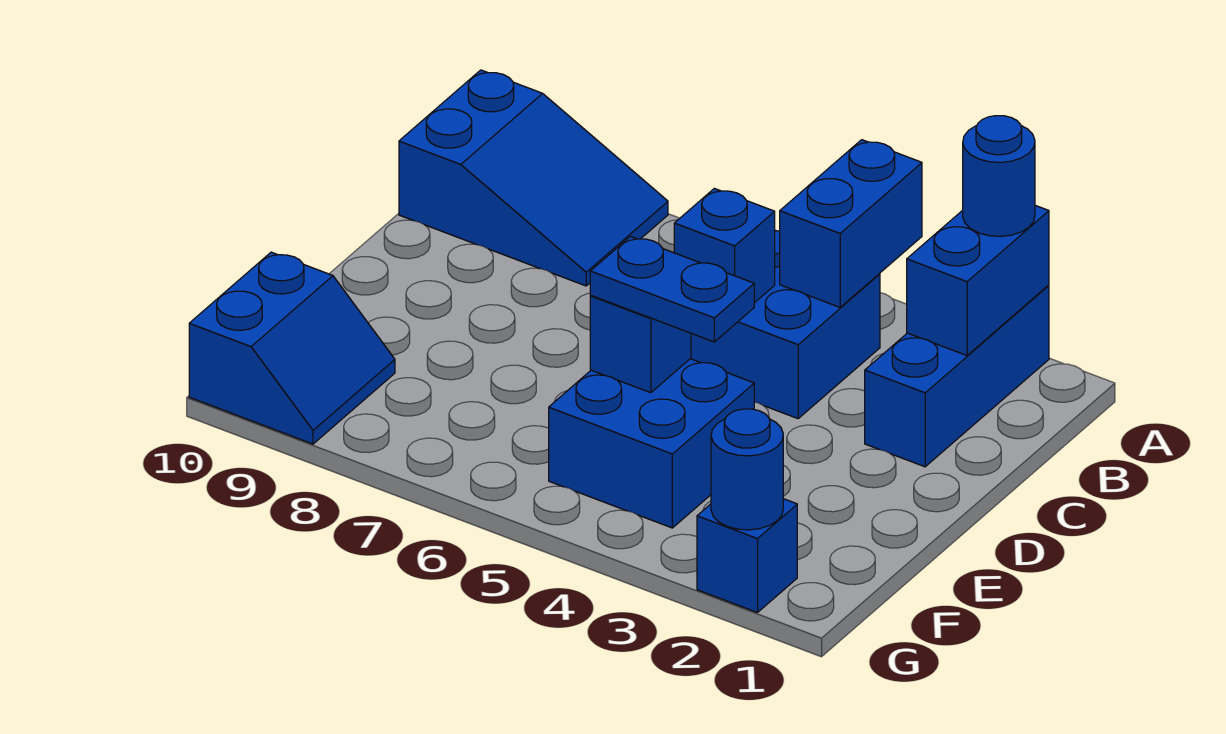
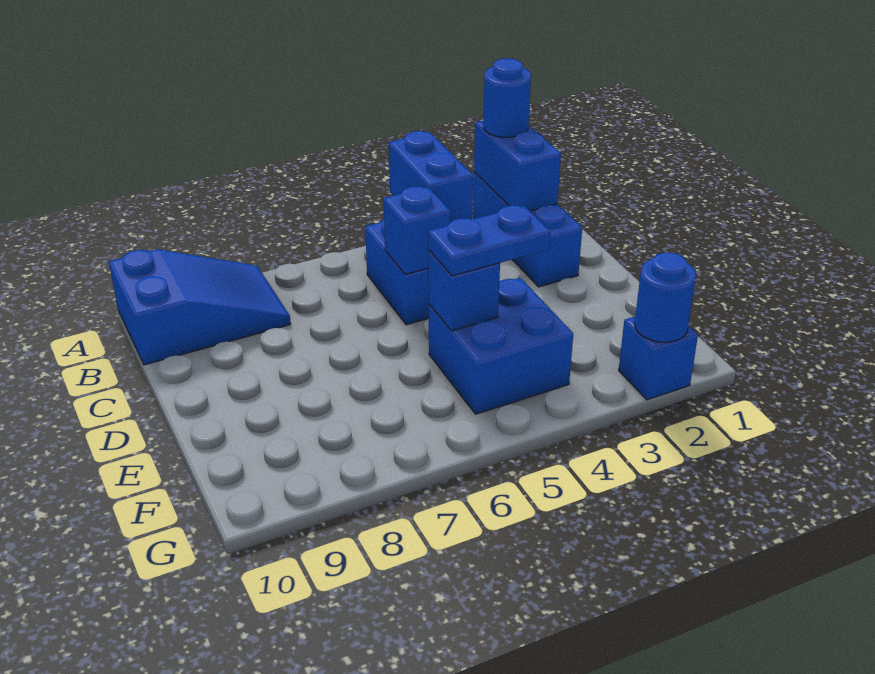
blue slope F9:G10 level 1 top 10 -> none

